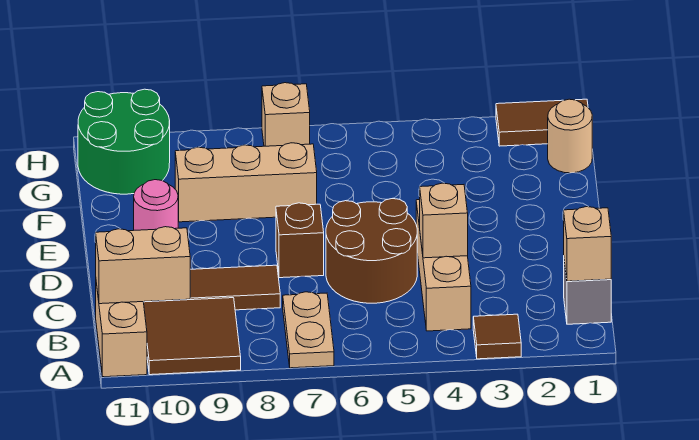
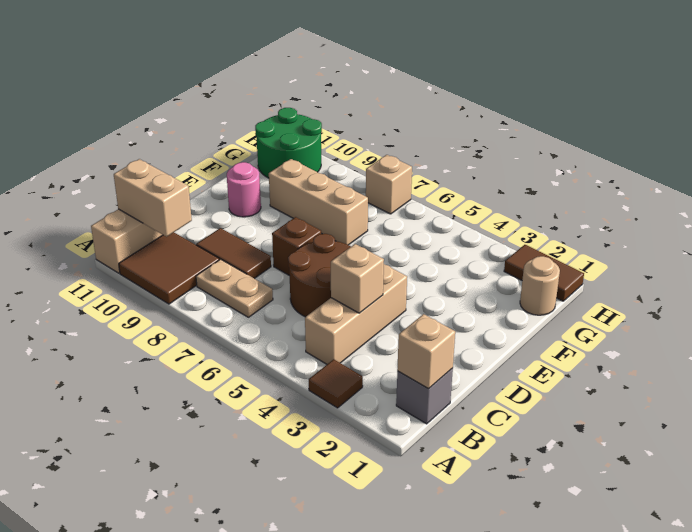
tan plate A7:B7 level 1 -> tan plate B7:B8 level 1

